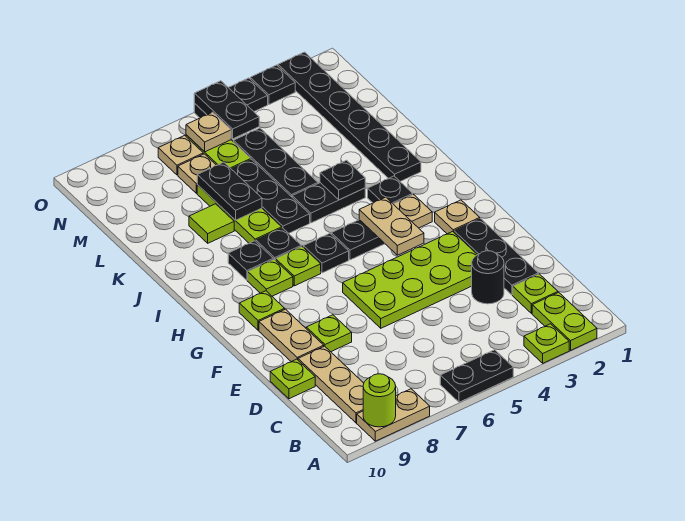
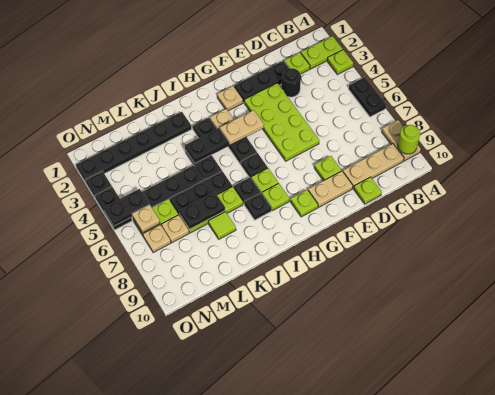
black plate J4 level 2 -> black plate I4:J4 level 2

